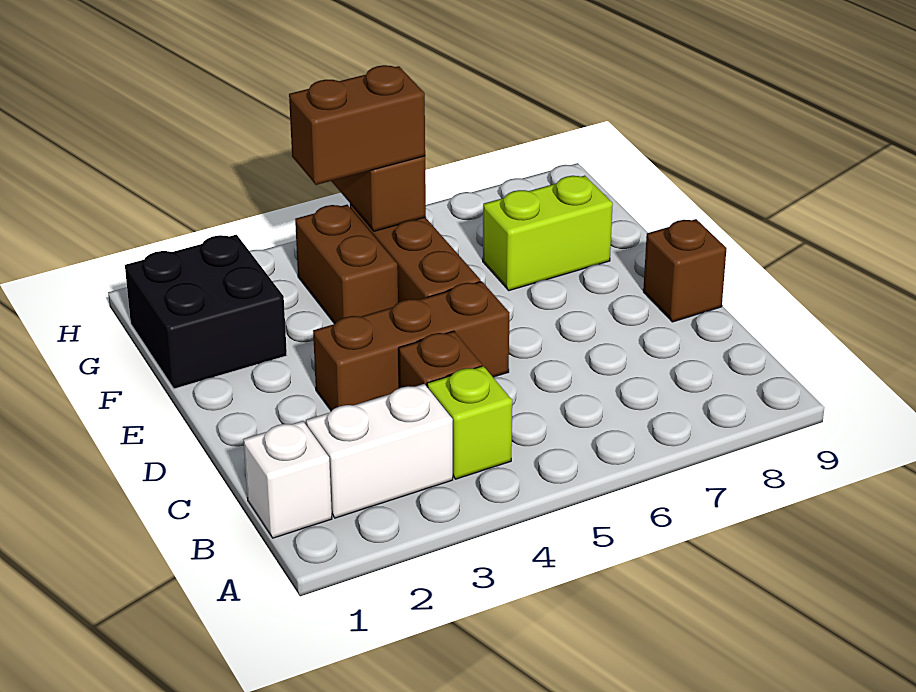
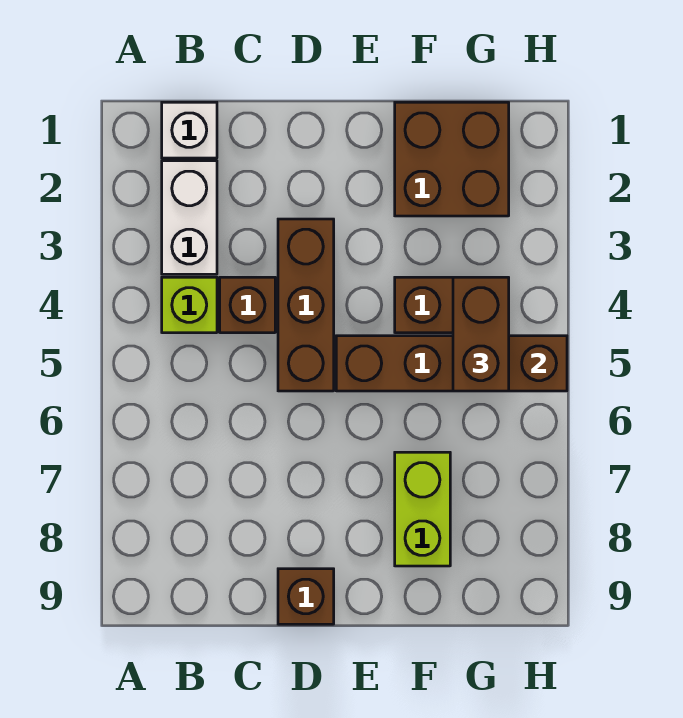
black brick F1:G2 level 1 -> brown brick F1:G2 level 1

